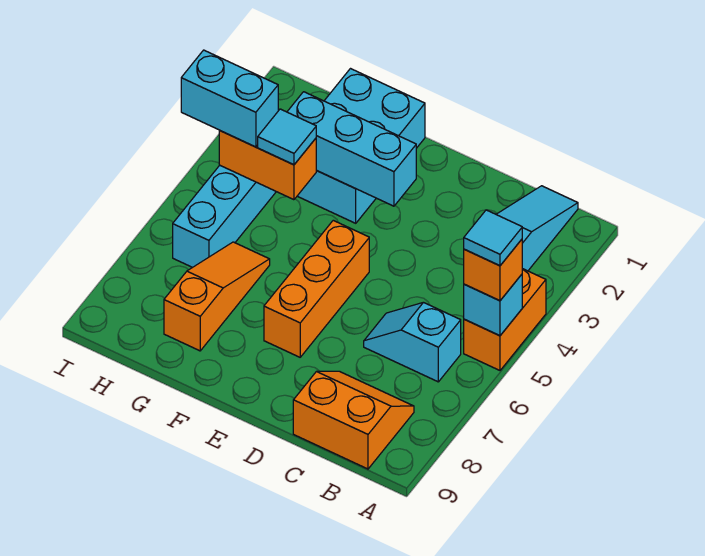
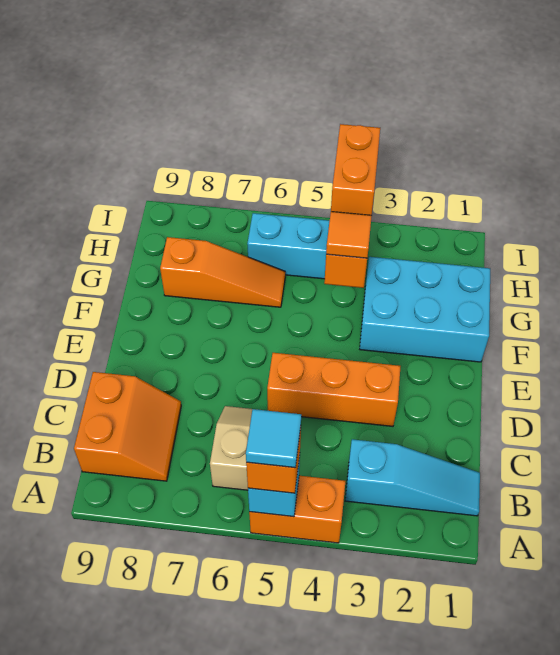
cyan slope B6:C6 level 1 top B -> tan slope B6:C6 level 1 top B
cyan brick E3:G3 level 2 -> none
orange brick E5:E7 level 1 -> orange brick D3:D5 level 1
cyan tile G4 level 3 -> orange tile G4 level 3
cyan brick H4:I4 level 3 -> orange brick H4:I4 level 3

